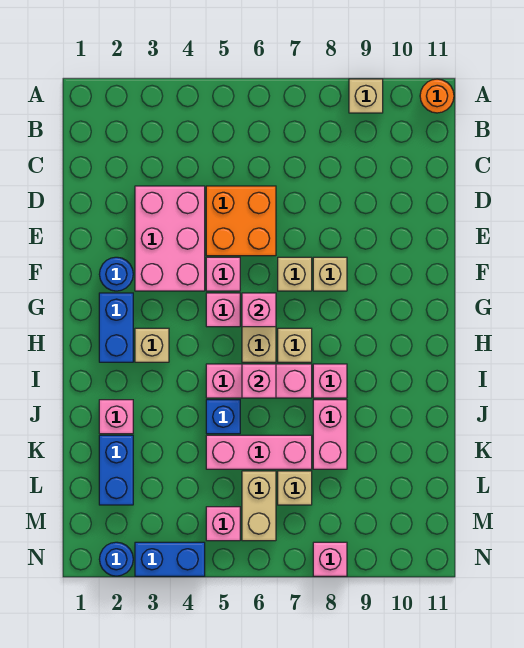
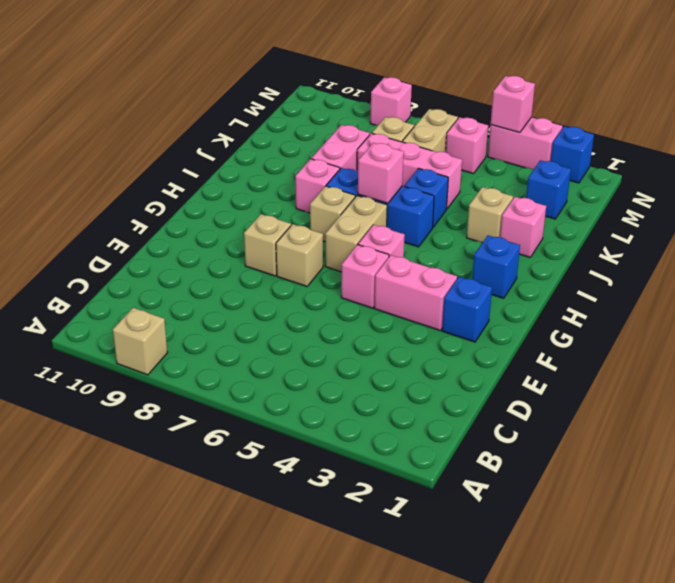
orange round brick A11 level 1 -> none
pink brick D3:F4 level 1 -> pink brick F3:F4 level 1
orange brick D5:E6 level 1 -> none
blue round brick F2 level 1 -> blue brick F2 level 1
blue brick G2:H2 level 1 -> blue brick H2 level 1
pink brick G6 level 2 -> pink brick N4 level 2
tan brick H3 level 1 -> tan brick J3 level 1
pink brick I5:I7 level 1 -> blue brick I5:I7 level 1
blue brick K2:L2 level 1 -> blue brick L2 level 1
blue round brick N2 level 1 -> blue brick N2 level 1
blue brick N3:N4 level 1 -> pink brick N3:N4 level 1

